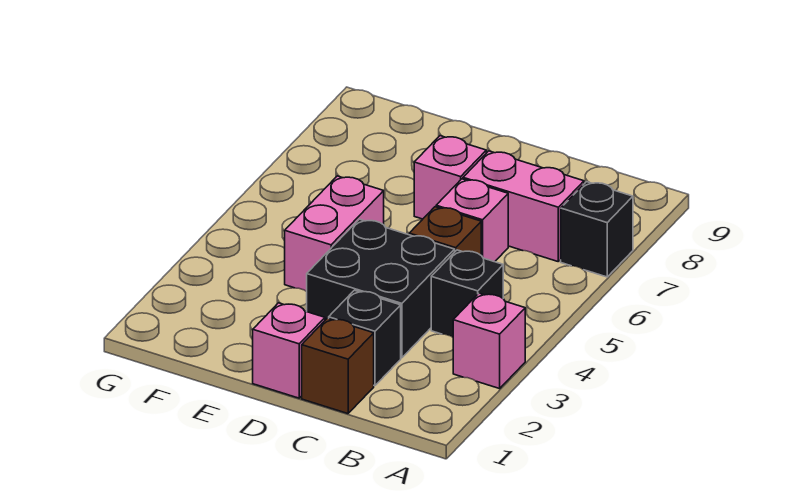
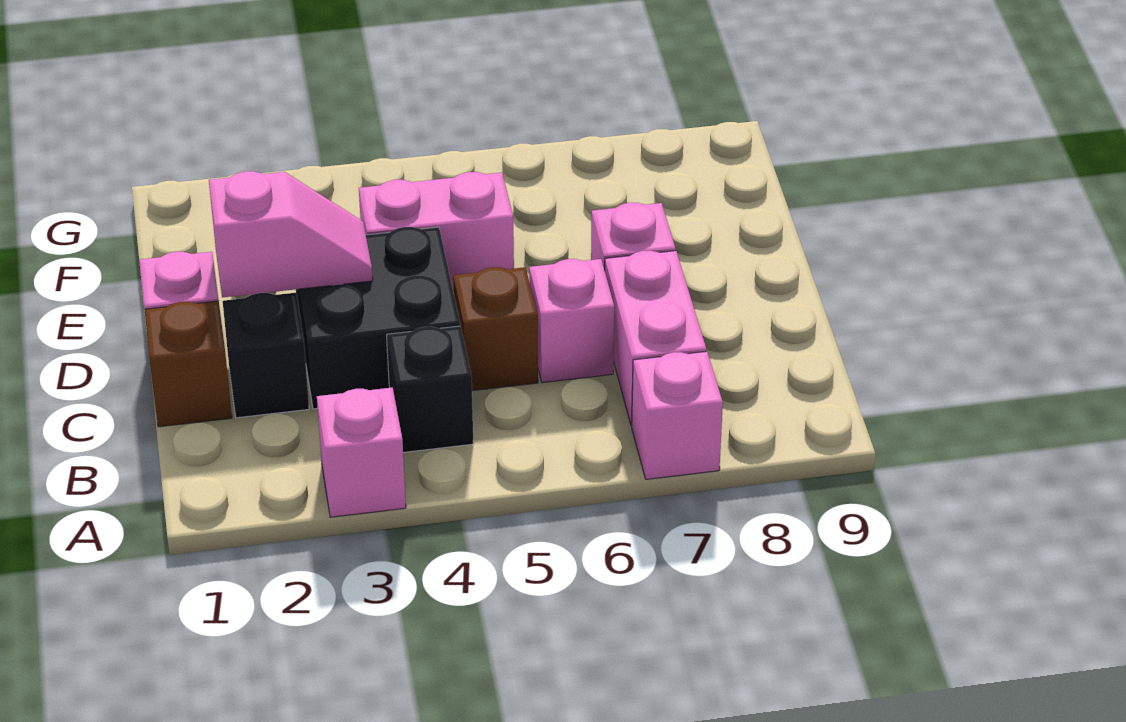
black brick A7 level 1 -> pink brick A7 level 1
none -> pink slope D2:D3 level 2 top 2

